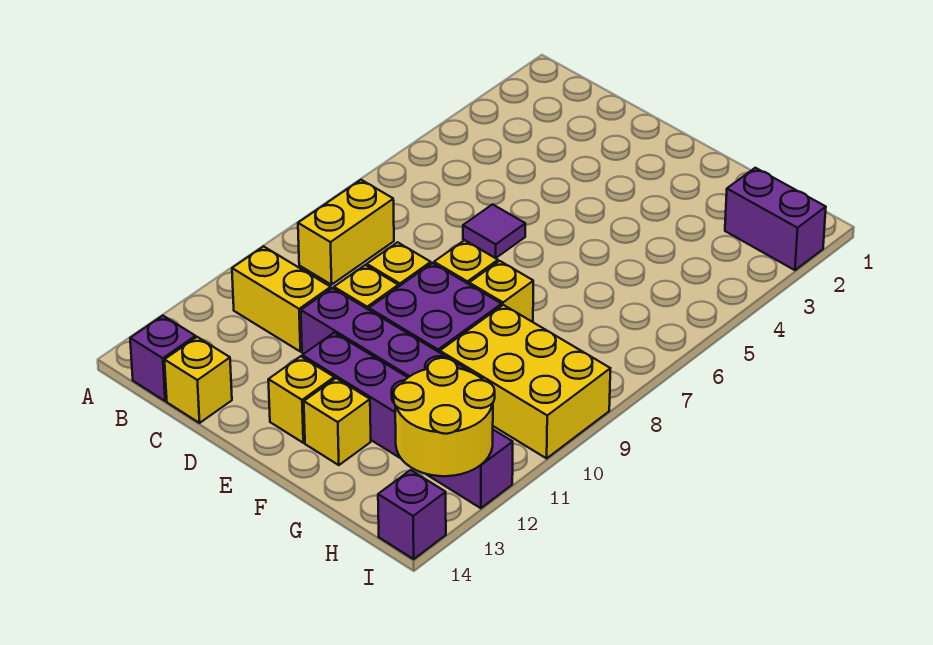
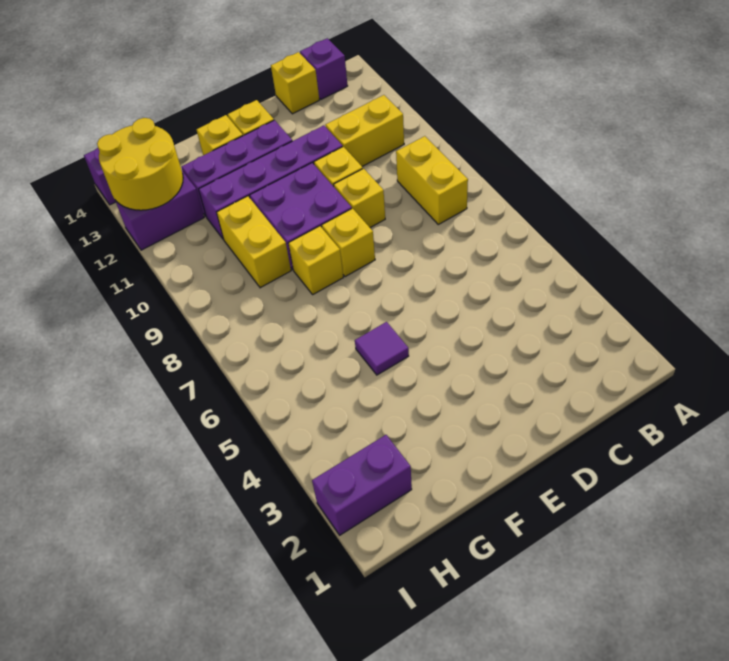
purple tile D6 level 1 -> purple tile F5 level 1
yellow brick G9:I10 level 1 -> yellow brick G9:G10 level 1

